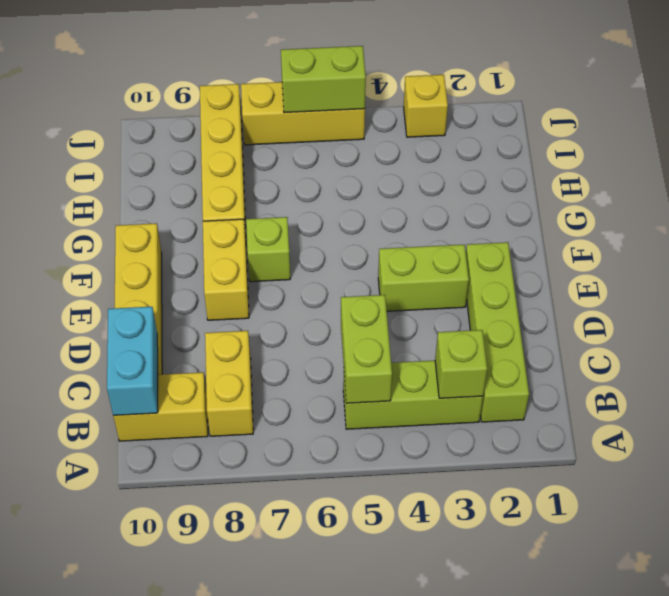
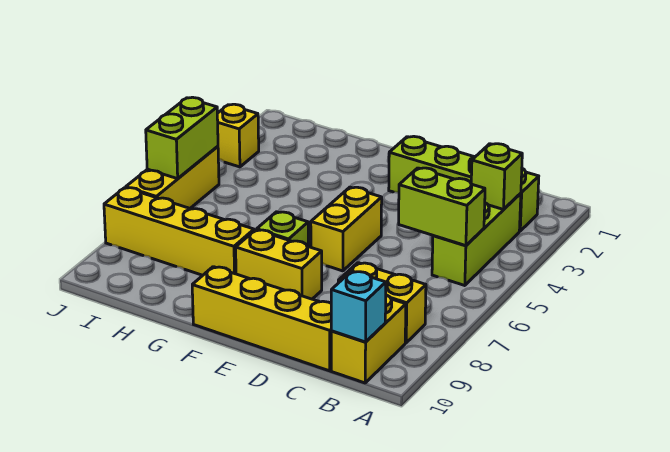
cyan brick B10:C10 level 2 -> cyan brick B10 level 2
lime brick E3:E4 level 1 -> none
none -> yellow brick E5:E6 level 1

